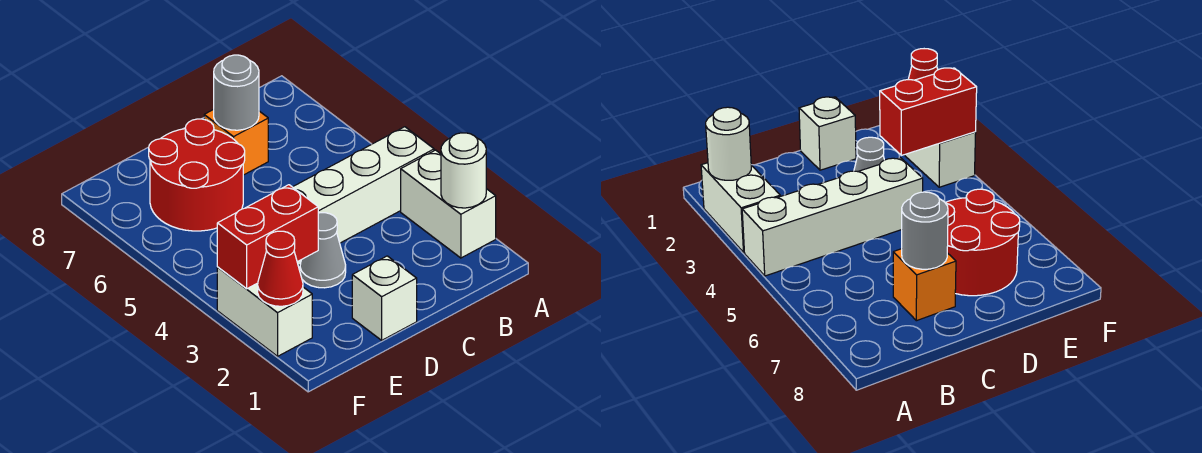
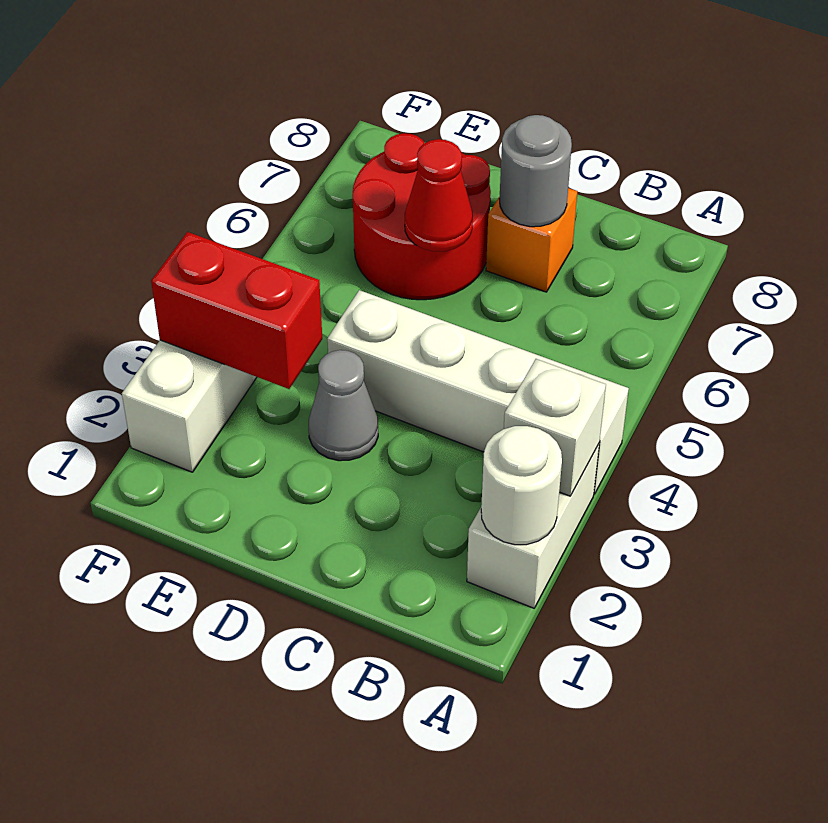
white brick D1 level 1 -> white brick A3 level 2
red cone F2 level 2 -> red cone D6 level 2

